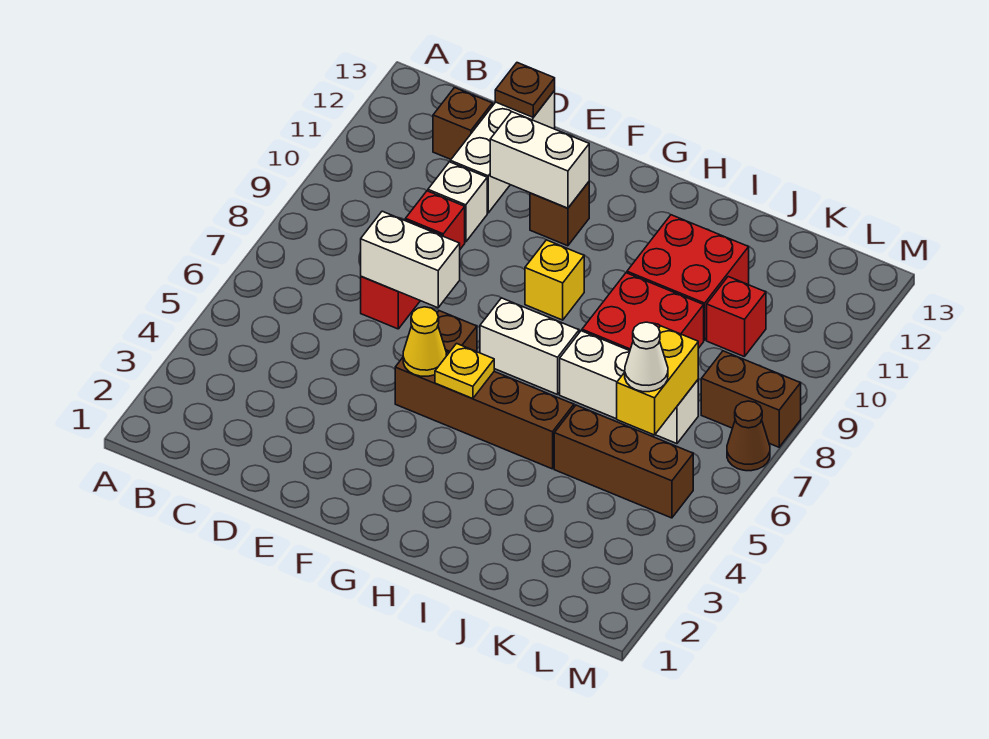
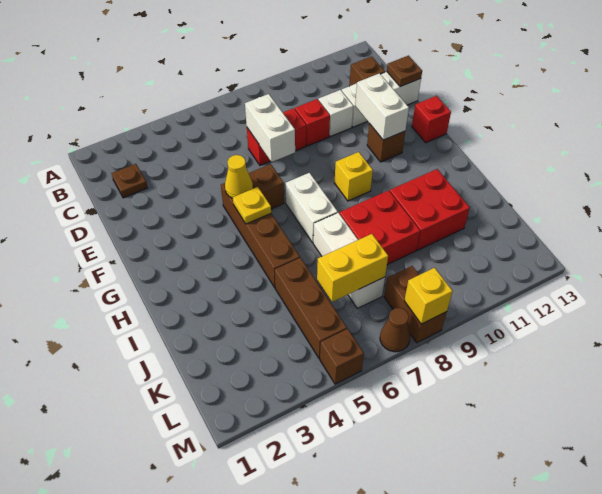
none -> brown plate C2 level 1
white cone K6 level 3 -> none
red brick K10 level 1 -> red brick F13 level 1
none -> brown brick M5 level 1
none -> yellow brick M8 level 2

